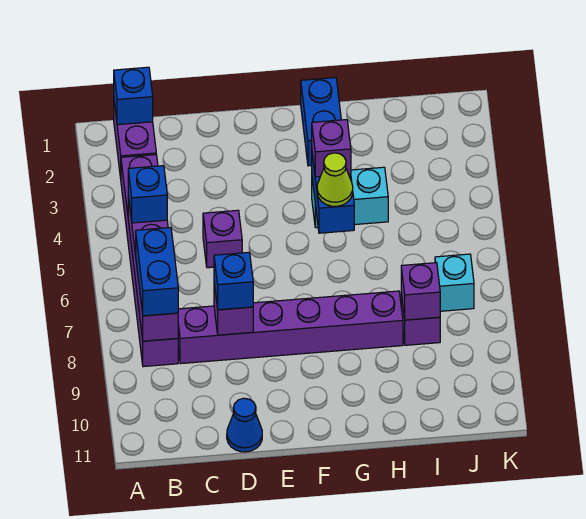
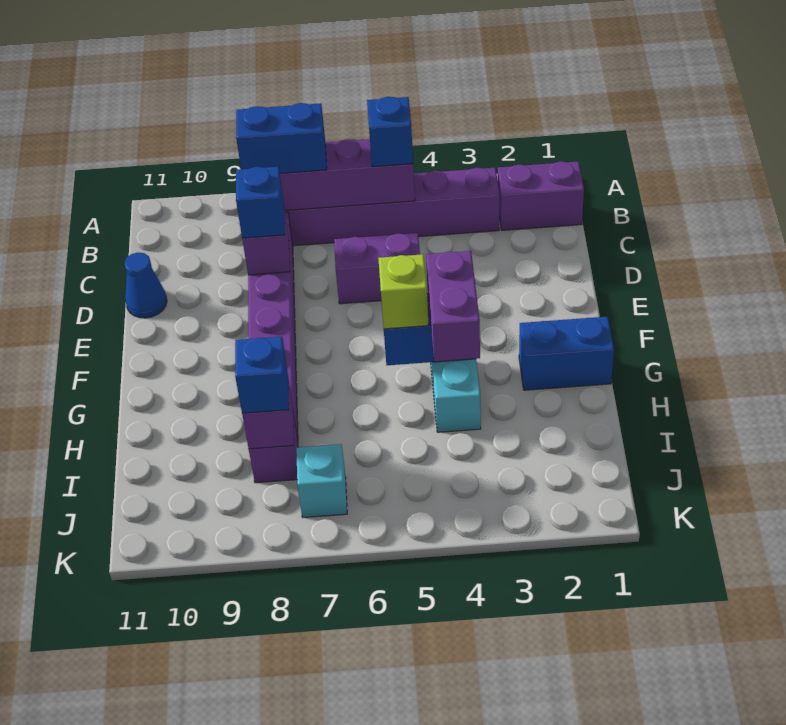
blue brick B1 level 2 -> blue brick I8 level 3
purple brick D5 level 1 -> purple brick D5:D6 level 1
purple brick G4 level 3 -> purple brick G4:H4 level 3
lime cone G5 level 3 -> lime brick G5 level 3

